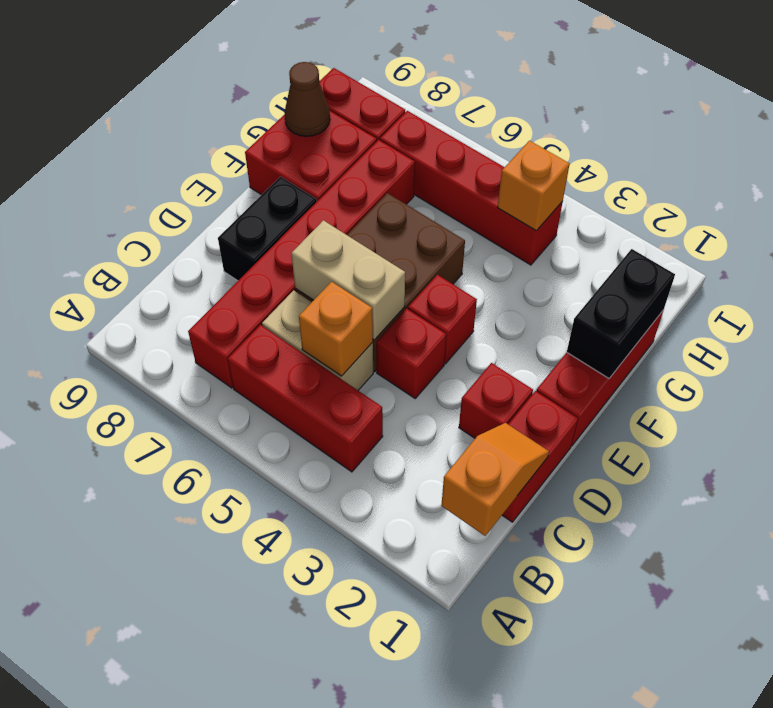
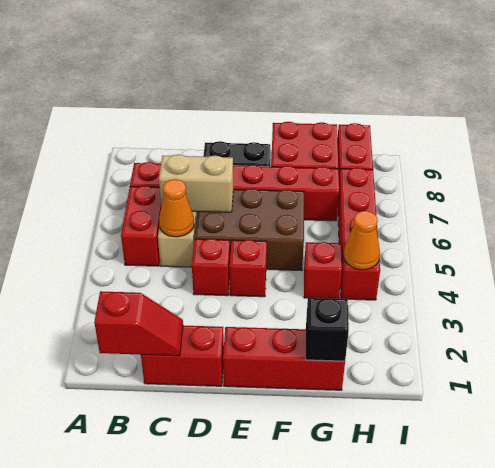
orange slope B1:C1 level 2 top B -> red slope B1:C1 level 2 top B
red brick B4:B6 level 1 -> red brick B5:B6 level 1
orange brick C5 level 2 -> orange cone C5 level 2
red brick D2 level 1 -> red brick G4 level 1
tan brick D5:D6 level 2 -> tan brick C6:D6 level 2
black brick F1:G1 level 2 -> black brick G1 level 2
brown cone G9 level 2 -> none
orange brick H4 level 2 -> orange cone H4 level 2

